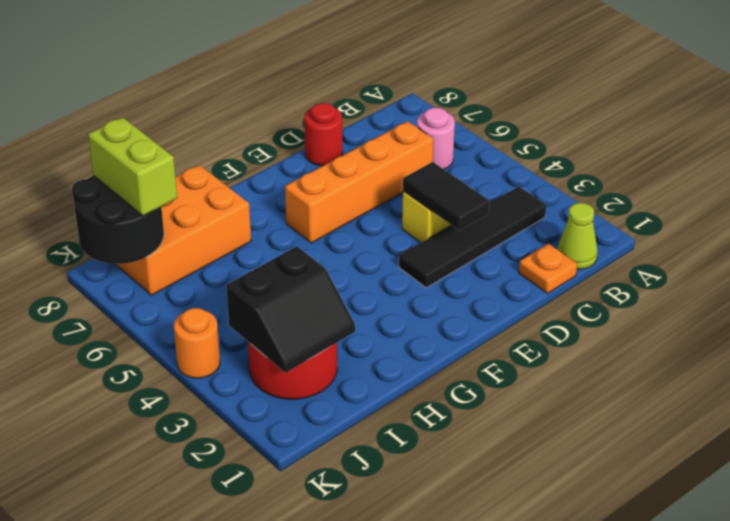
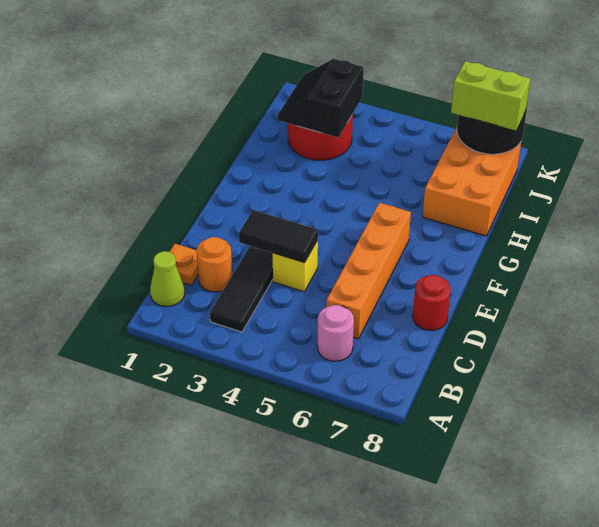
orange round brick K4 level 1 -> orange round brick C2 level 1

